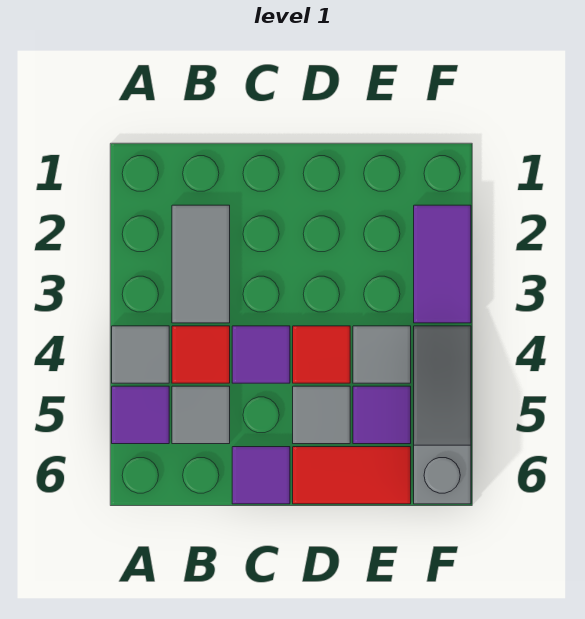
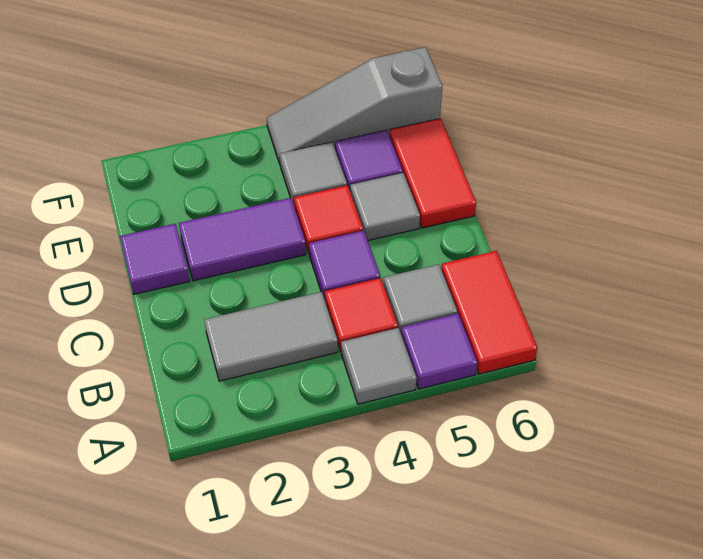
none -> red tile A6:B6 level 1
purple tile C6 level 1 -> purple tile D1 level 1
purple tile F2:F3 level 1 -> purple tile D2:D3 level 1

